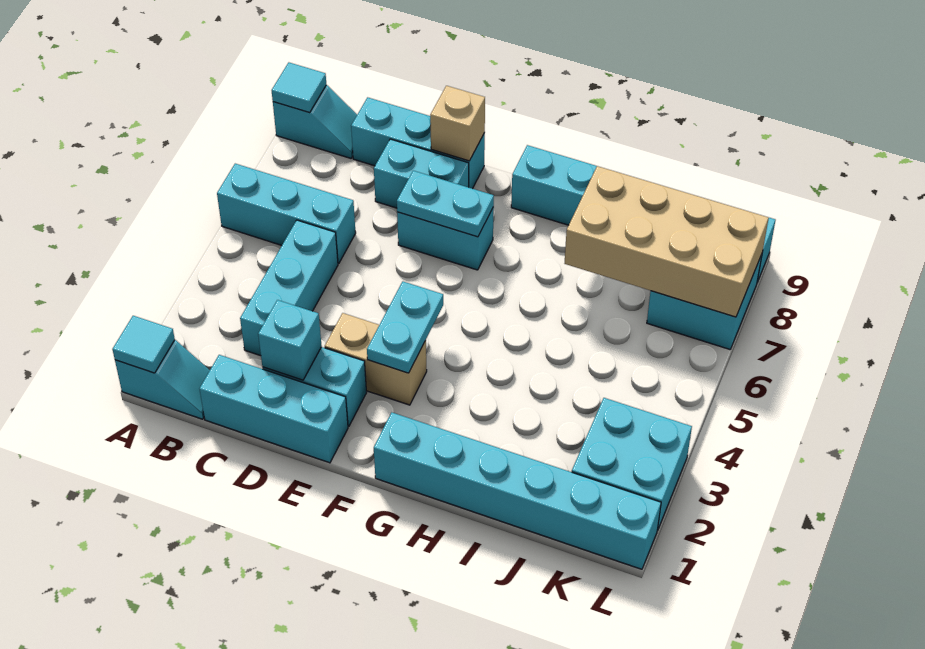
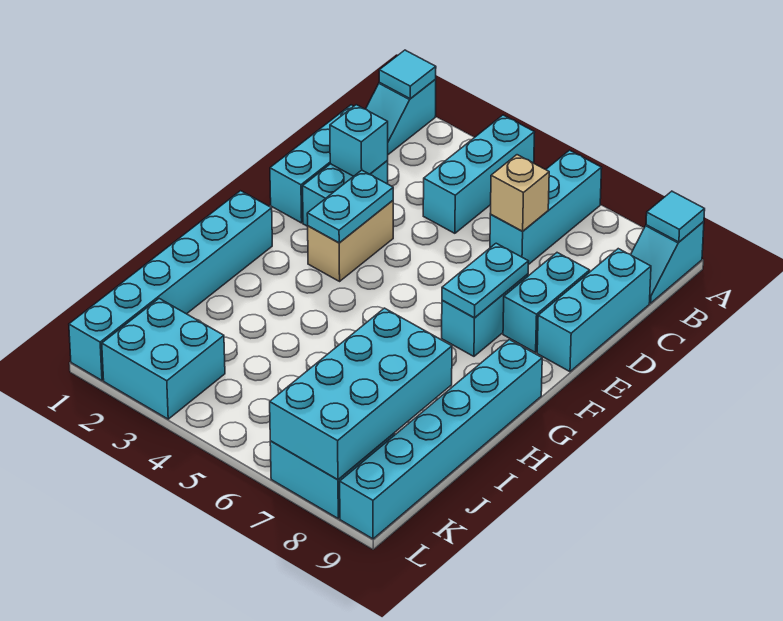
cyan brick C3:C5 level 1 -> cyan brick A4:C4 level 1
tan brick E9 level 2 -> tan brick C6 level 2
cyan plate F3:F4 level 2 -> cyan plate E3:F3 level 2
tan brick I7:L8 level 2 -> cyan brick I7:L8 level 2

